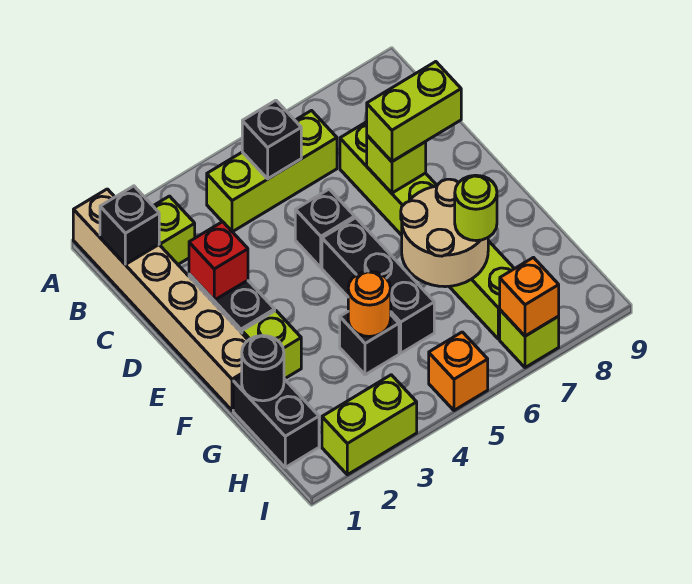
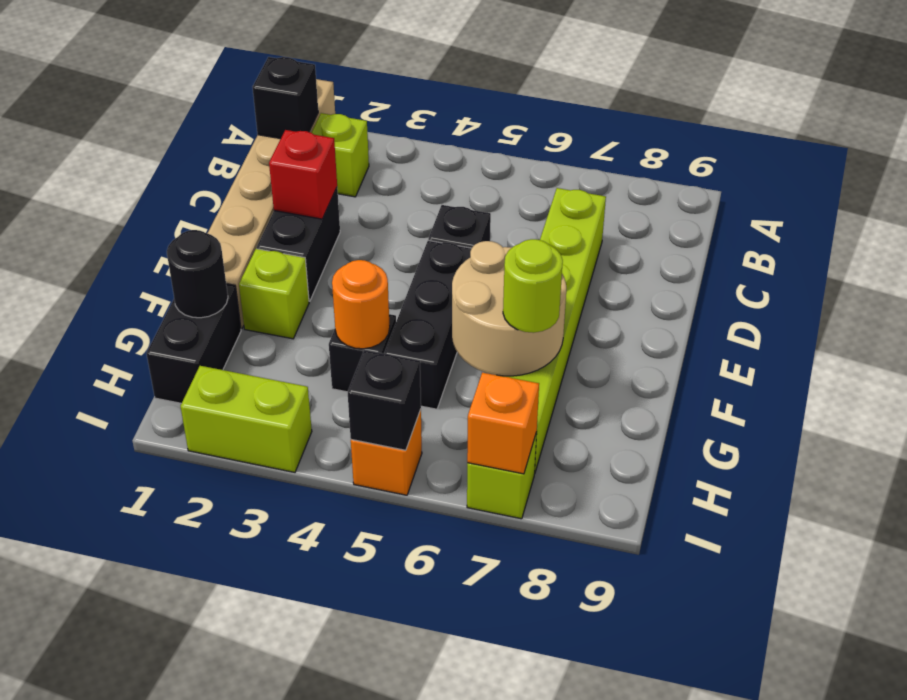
lime brick B4:B6 level 1 -> none
black brick B5 level 2 -> black brick I5 level 2
lime brick D7 level 2 -> none
lime brick D7:D8 level 3 -> none

